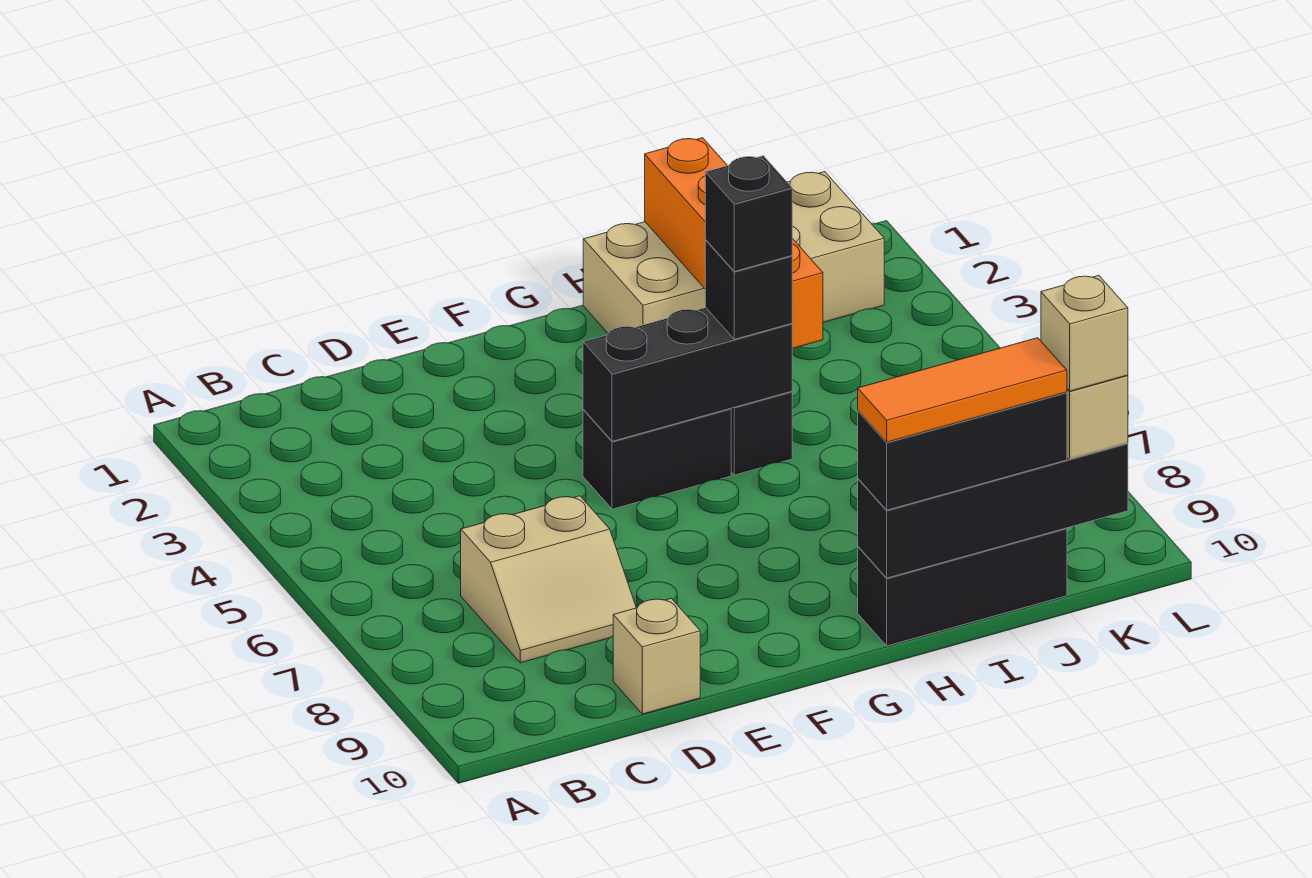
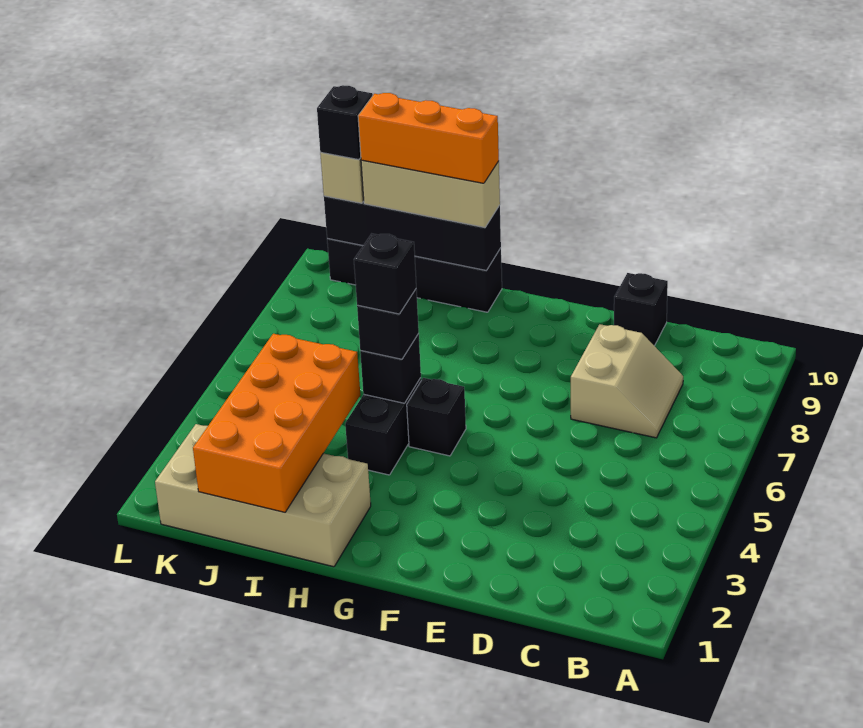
tan slope C7:D8 level 1 top 7 -> tan slope C7:D8 level 1 top D
tan brick D10 level 1 -> black brick D10 level 1
black brick F5:G5 level 1 -> black brick G5 level 1
black brick F5:H5 level 2 -> black brick H5 level 2
black brick H10:J10 level 1 -> black brick H10:K10 level 1
black brick H10:J10 level 3 -> tan brick H10:J10 level 3
orange tile H10:J10 level 4 -> orange brick H10:J10 level 4
orange brick I1:I4 level 2 -> orange brick I1:J4 level 2
tan brick K10 level 4 -> black brick K10 level 4

